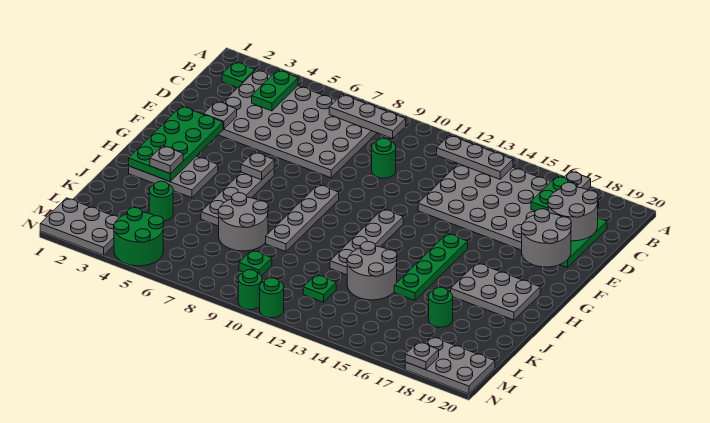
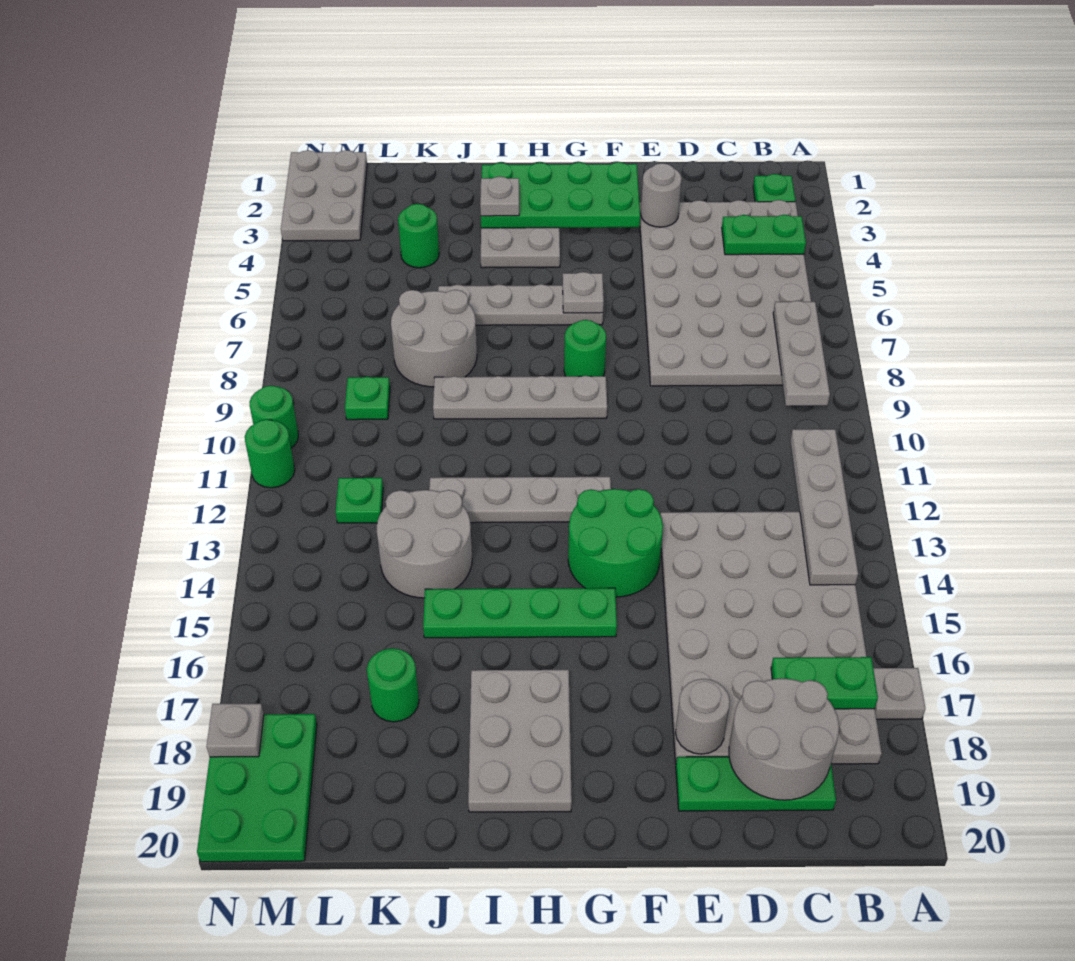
grey plate B12:B14 level 2 -> grey plate B11:B14 level 2
green round brick D10 level 1 -> green round brick G8 level 1
grey plate E3 level 2 -> grey round brick E3 level 2
grey round brick E18:F19 level 2 -> grey round brick E18 level 2
green round brick M4:N5 level 1 -> green round brick F13:G14 level 1
grey plate M18:N20 level 1 -> green plate M18:N20 level 1

